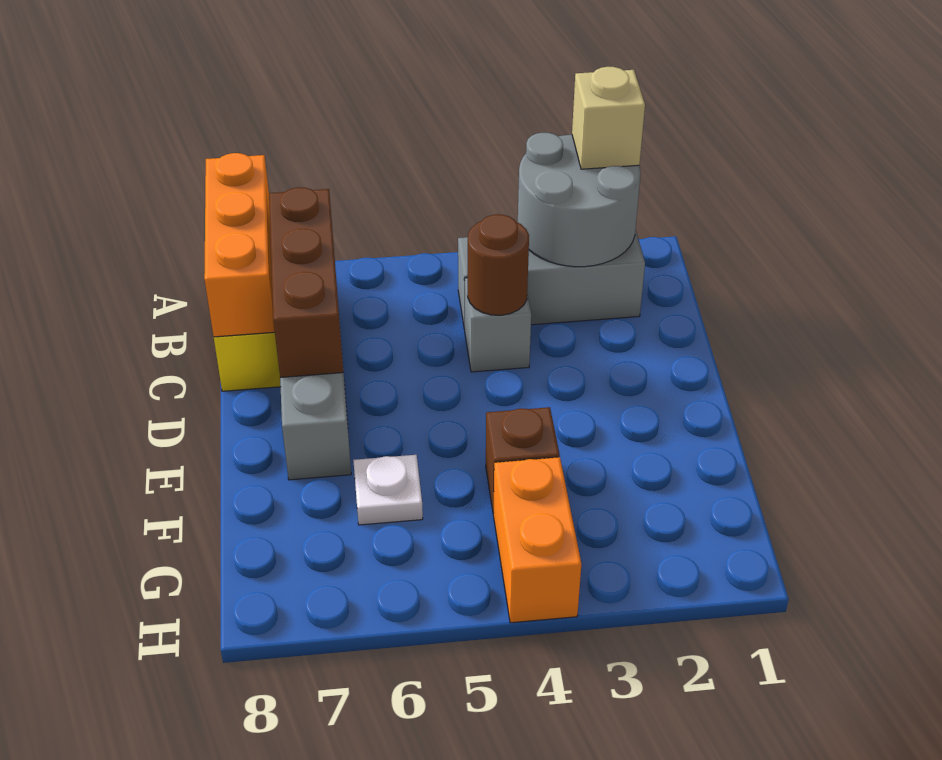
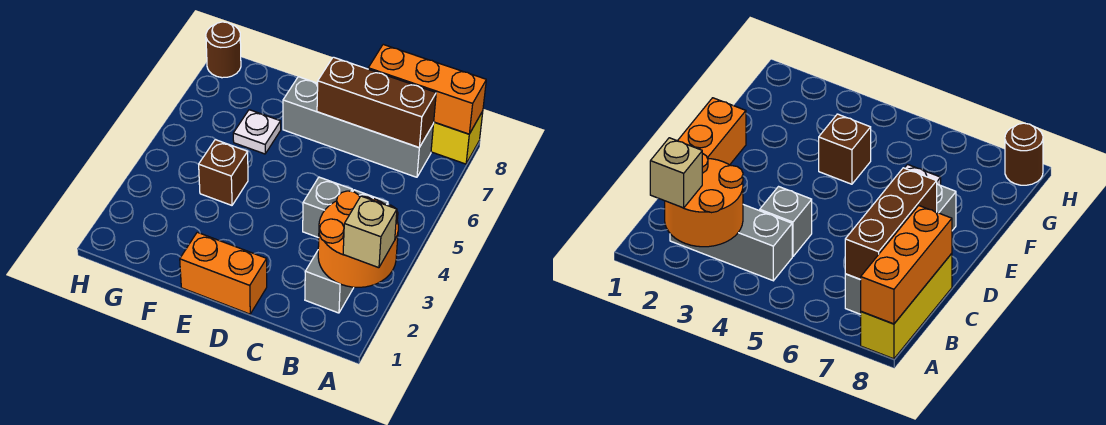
grey round brick A2:B3 level 2 -> orange round brick A2:B3 level 2
brown round brick C4 level 2 -> brown round brick H8 level 1
orange brick G4:H4 level 1 -> orange brick D1:E1 level 1

